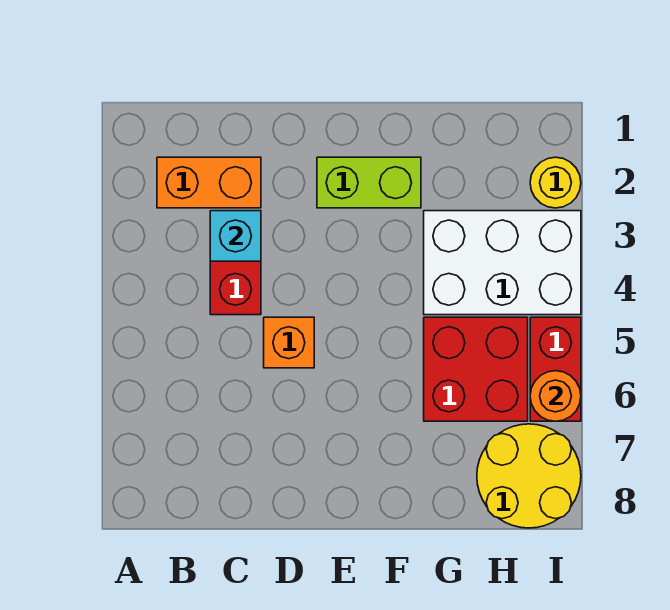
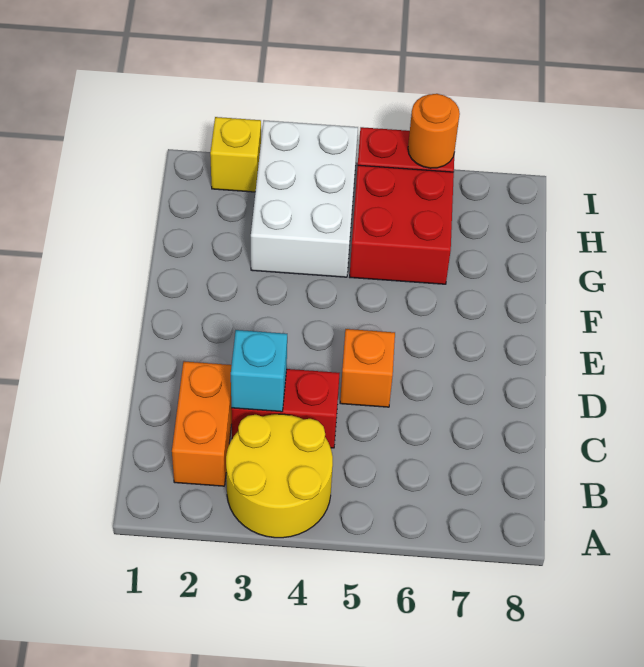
lime brick E2:F2 level 1 -> none
yellow round brick H7:I8 level 1 -> yellow round brick A3:B4 level 1
yellow round brick I2 level 1 -> yellow brick I2 level 1

